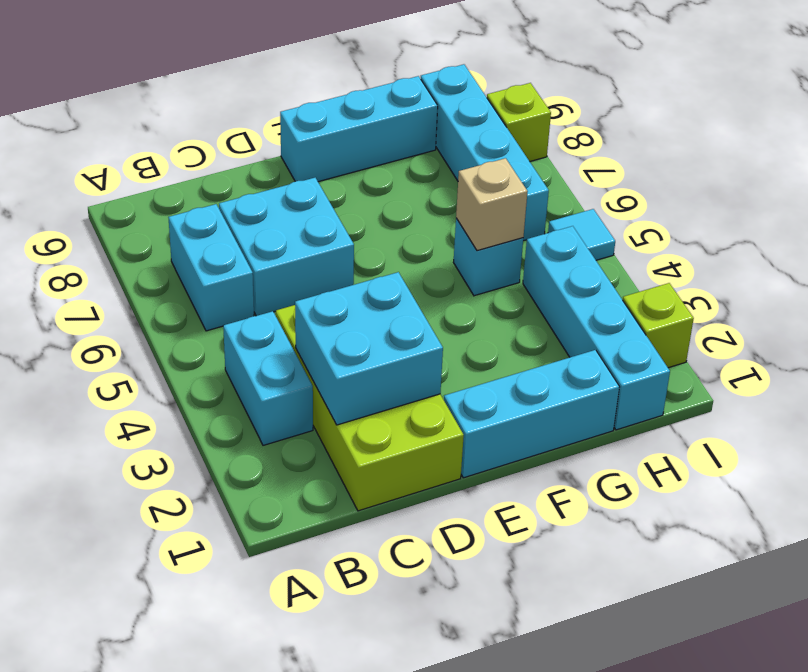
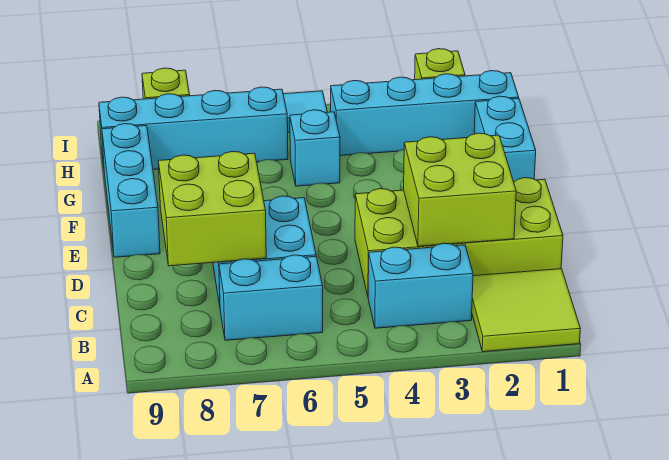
none -> lime tile A1:B2 level 1
cyan brick C2:D3 level 2 -> lime brick C2:D3 level 2
none -> lime brick C7:D8 level 2
cyan brick E1:G1 level 1 -> cyan brick F1:G1 level 1
tan brick G5 level 2 -> none

